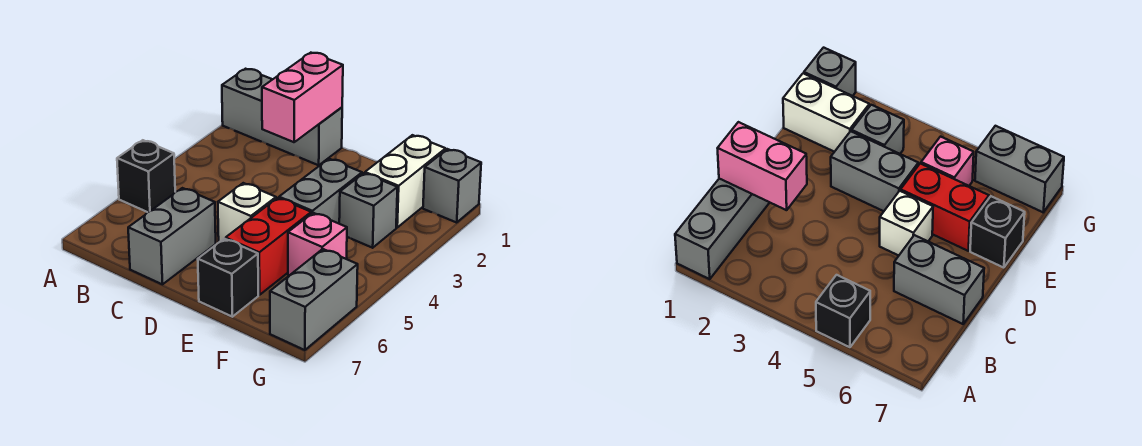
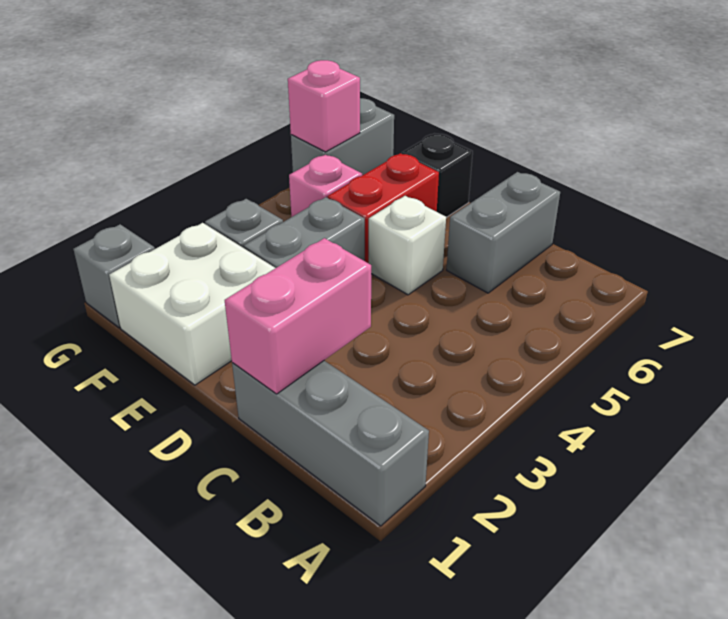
black brick A5 level 1 -> none
white brick F1:F2 level 1 -> white brick E1:F2 level 1
none -> pink brick G6 level 2

